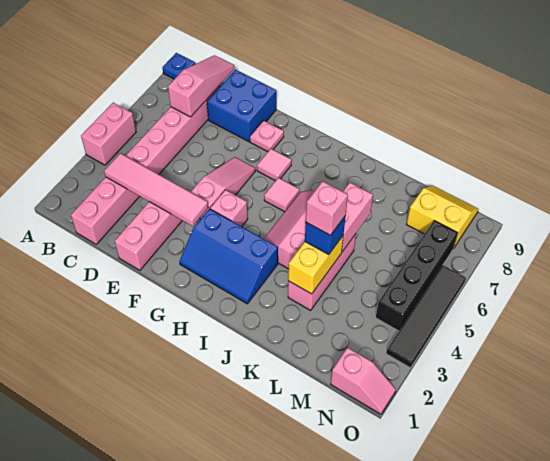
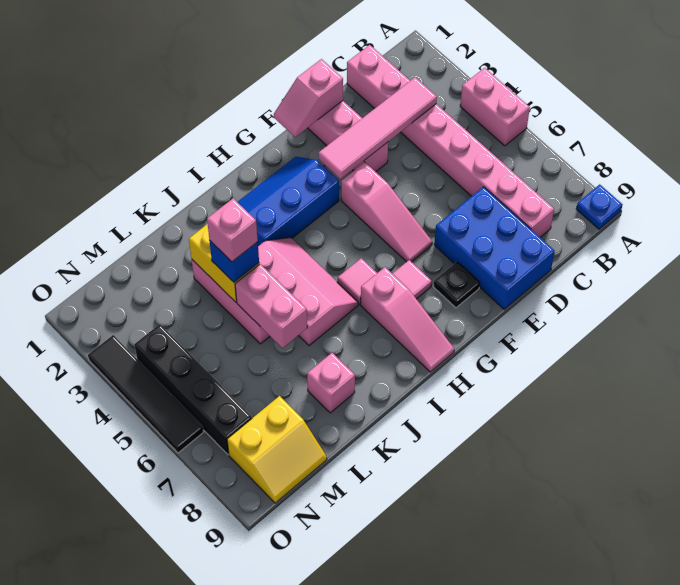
pink slope C7:C9 level 2 top 7 -> pink slope H7:H9 level 1 top 7
blue brick D8:E9 level 1 -> blue brick D7:E9 level 1
pink plate F8 level 1 -> black plate F8 level 1
pink brick G4 level 1 -> pink brick K8 level 1
pink slope N1:O1 level 1 top N -> pink slope E1:F1 level 2 top E

